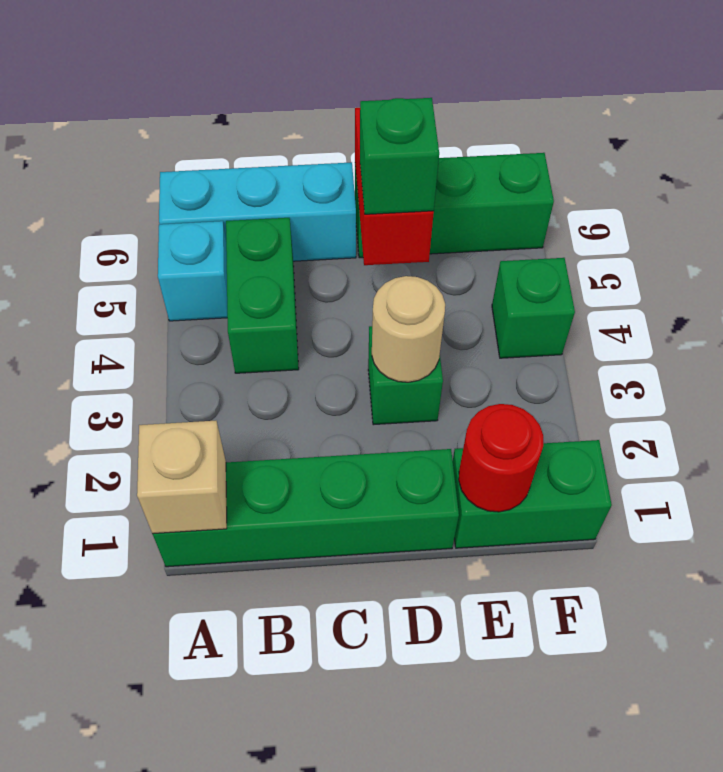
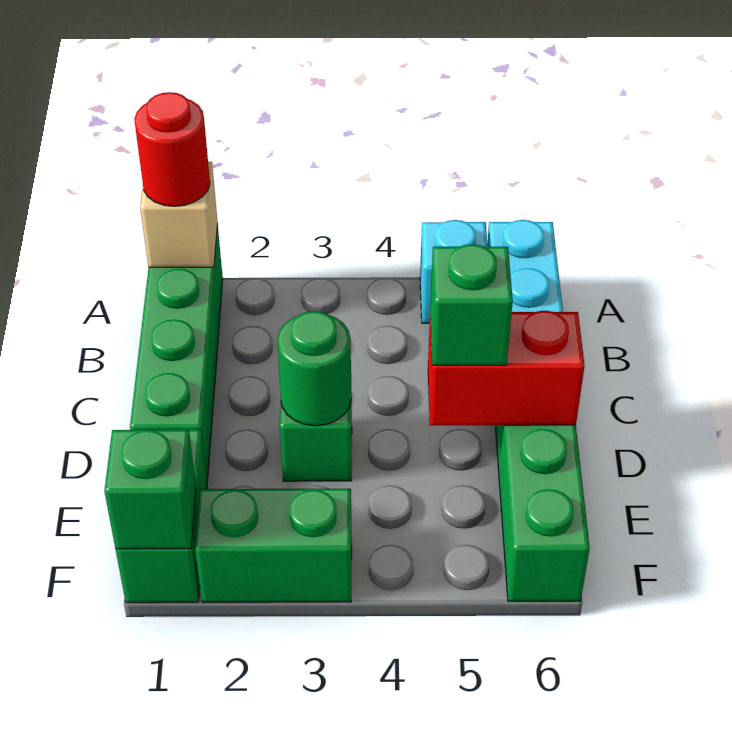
green brick B4:B5 level 1 -> green brick F2:F3 level 1
tan round brick D3 level 2 -> green round brick D3 level 2
red round brick E1 level 2 -> red round brick A1 level 3
green brick F4 level 1 -> green brick F1 level 2

